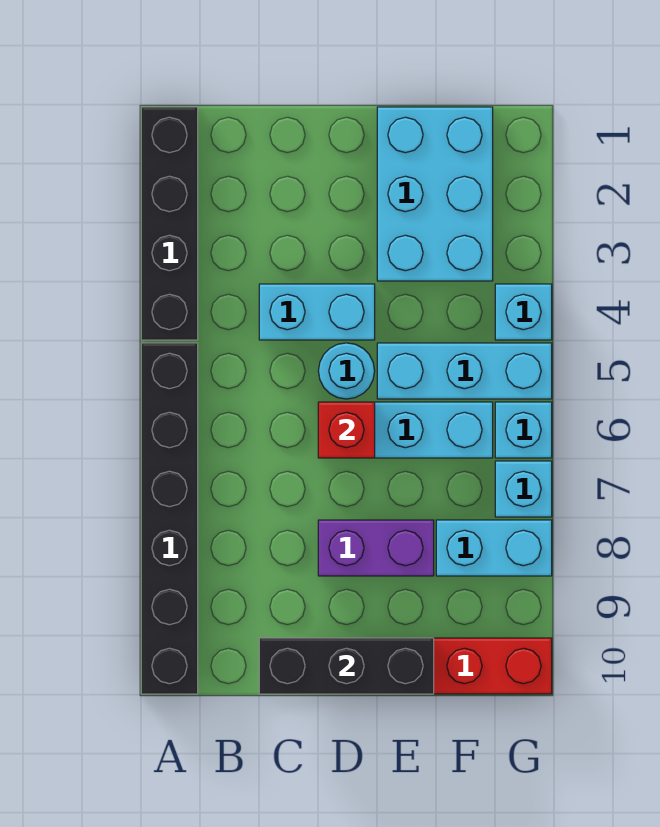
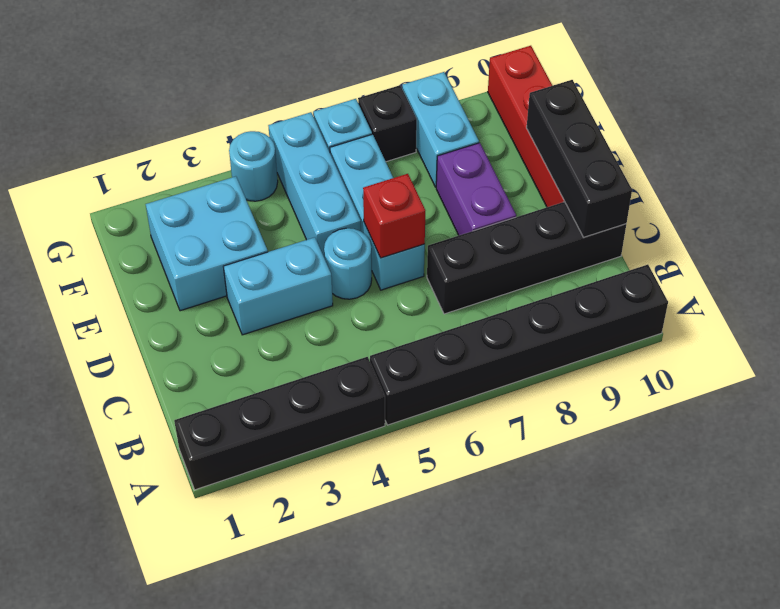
cyan brick C4:D4 level 1 -> cyan brick D3:D4 level 1
none -> black brick C7:C10 level 1
cyan brick E1:F3 level 1 -> cyan brick E2:F3 level 1
cyan brick G4 level 1 -> cyan round brick G4 level 1
cyan brick G7 level 1 -> black brick G7 level 1

